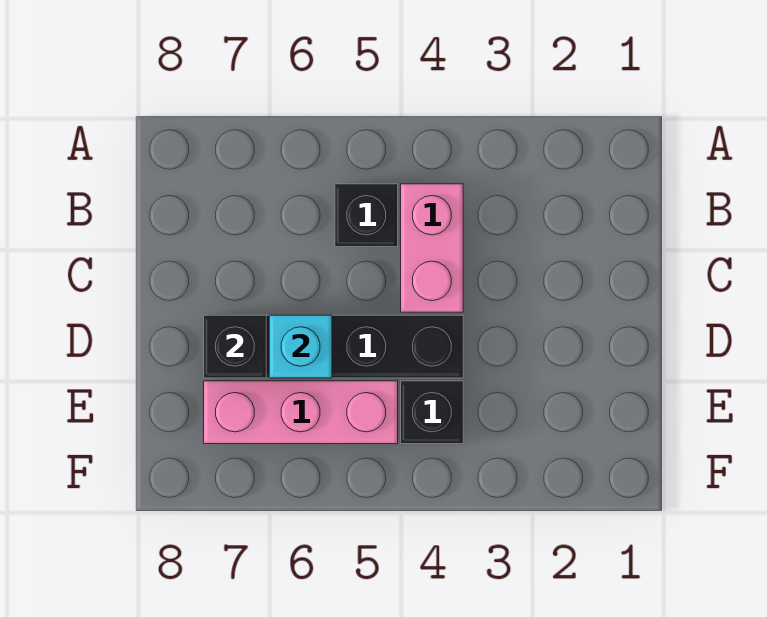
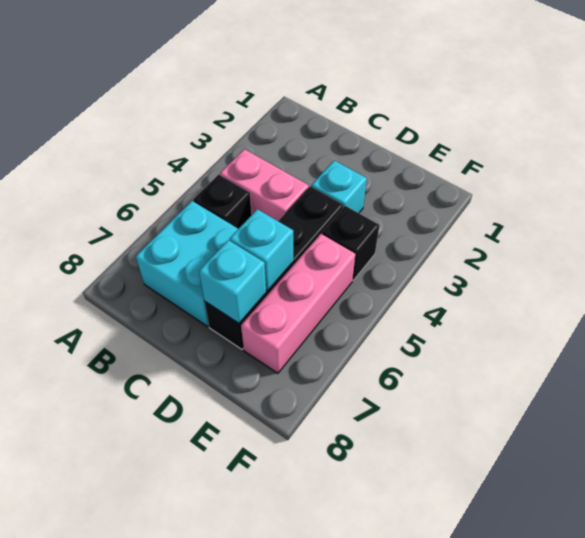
none -> cyan brick B6:C7 level 1
none -> cyan brick D3 level 1
black brick D7 level 2 -> cyan brick D7 level 2

